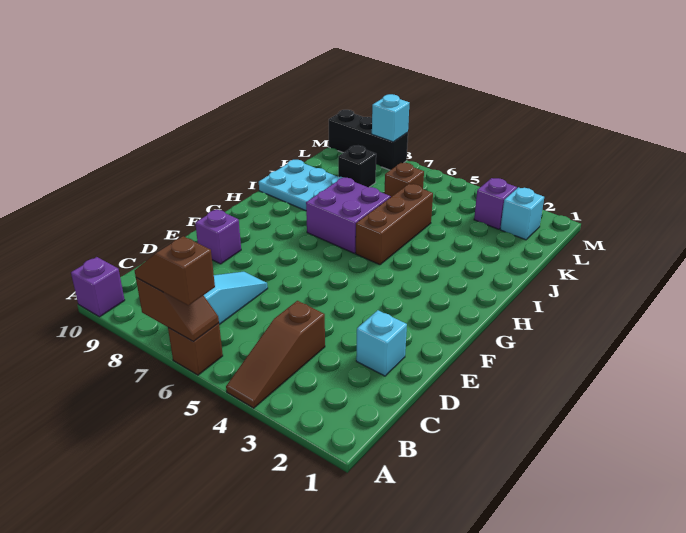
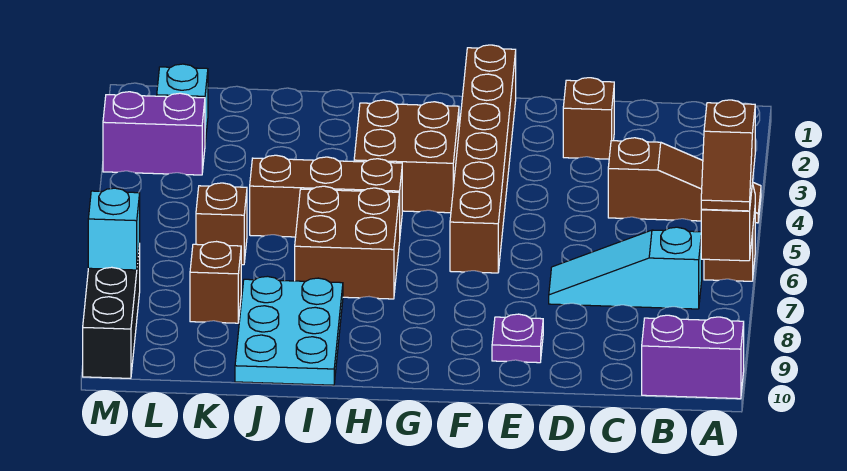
purple brick A10 level 1 -> purple brick A10:B10 level 1
cyan brick D2 level 1 -> brown brick D2 level 1
purple brick E9 level 1 -> purple plate E9 level 1
none -> brown brick F1:F6 level 1
none -> brown brick G3:H4 level 1
purple brick H6:I7 level 1 -> brown brick H6:I7 level 1
black brick K8 level 1 -> brown brick K8 level 1
purple brick L3 level 1 -> purple brick L3:M3 level 1

